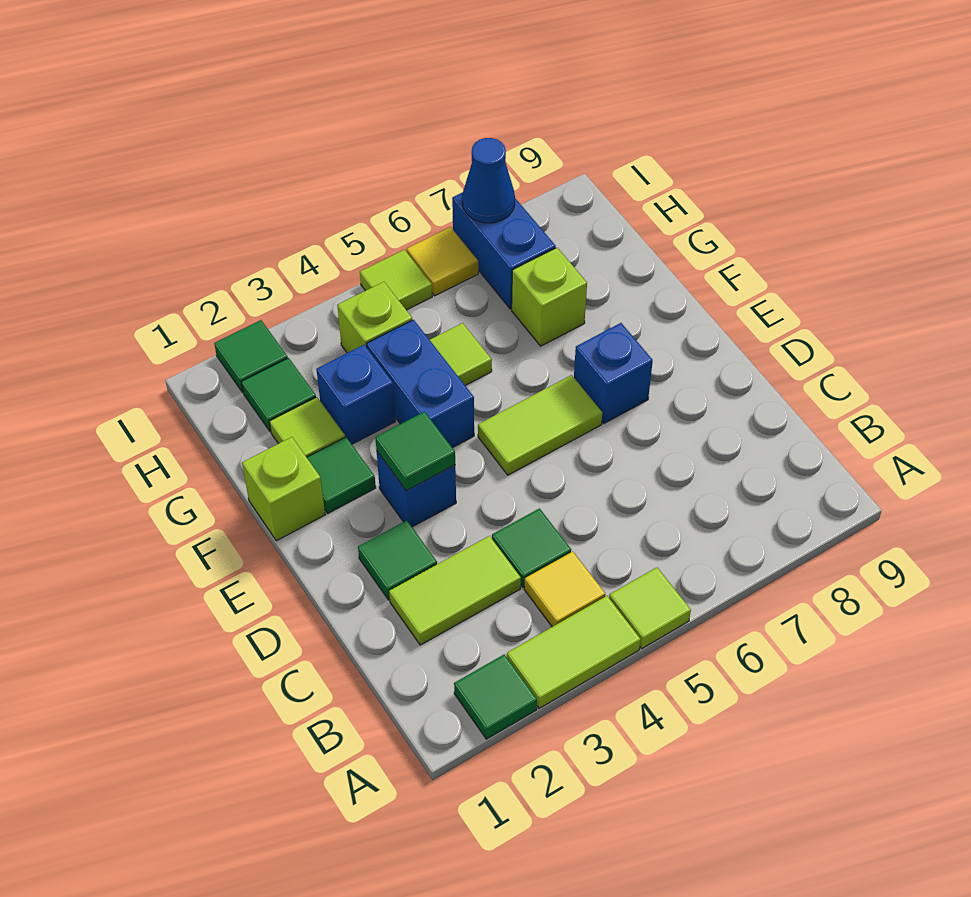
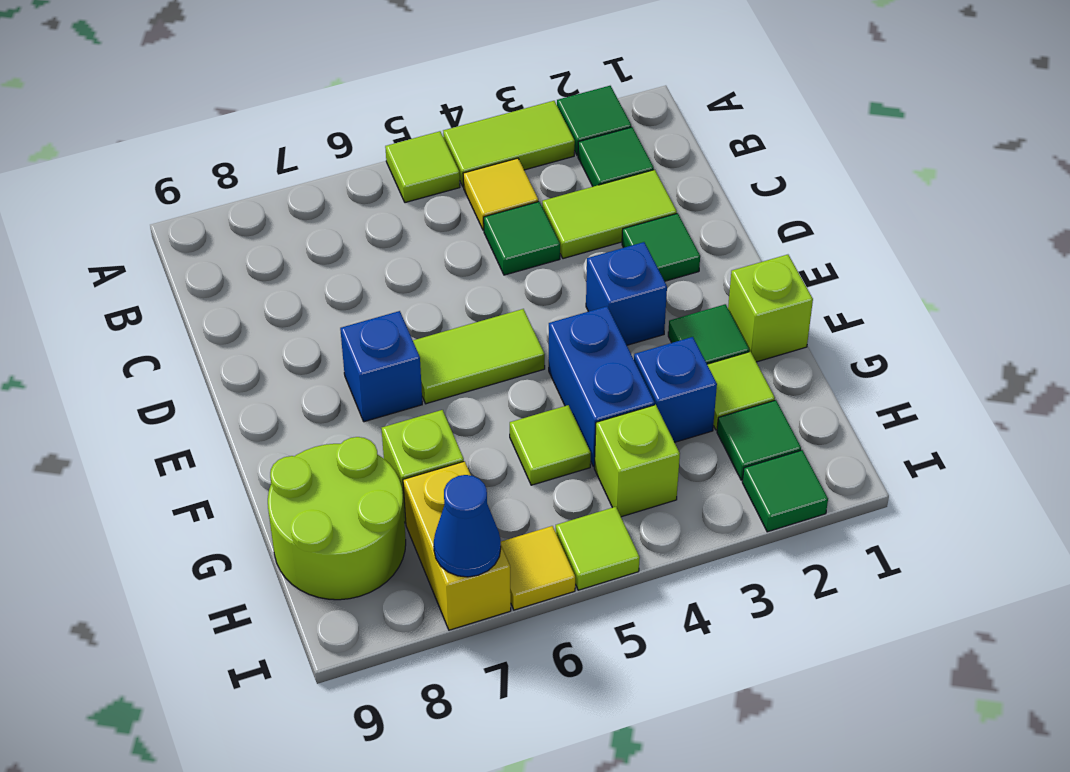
green tile E3 level 2 -> green tile B2 level 1
none -> lime round brick G8:H9 level 1
blue brick H7:I7 level 1 -> yellow brick H7:I7 level 1

